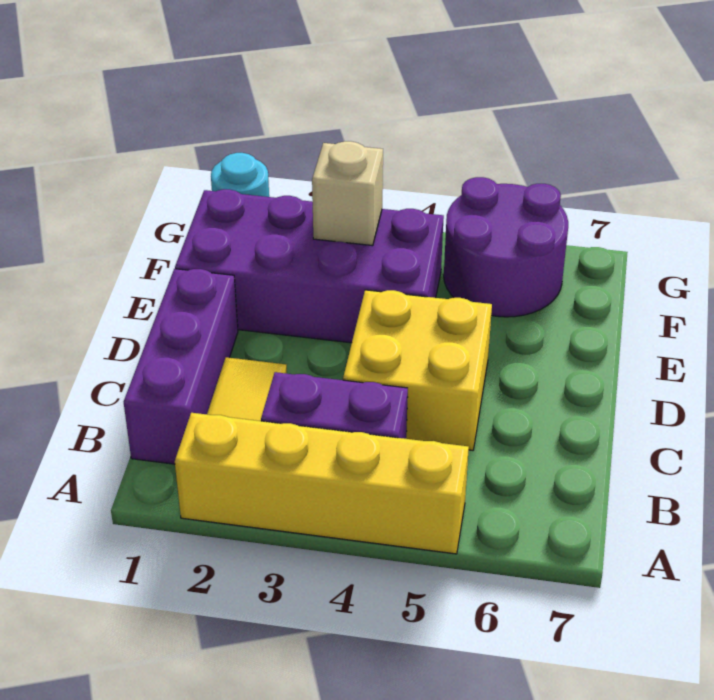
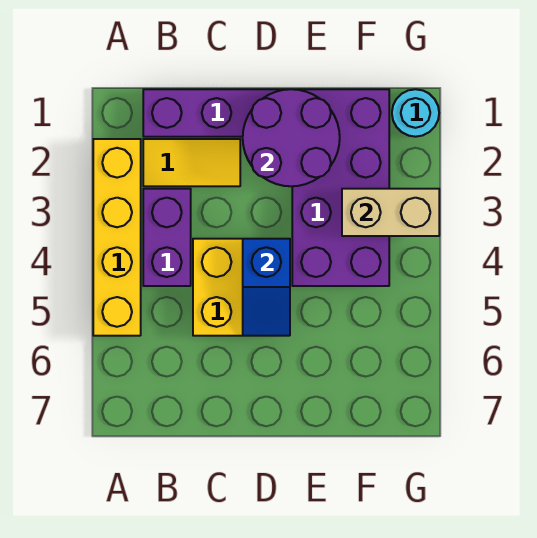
none -> blue slope D4:D5 level 2 top 4
tan brick F3 level 2 -> tan brick F3:G3 level 2
purple round brick F5:G6 level 1 -> purple round brick D1:E2 level 2

